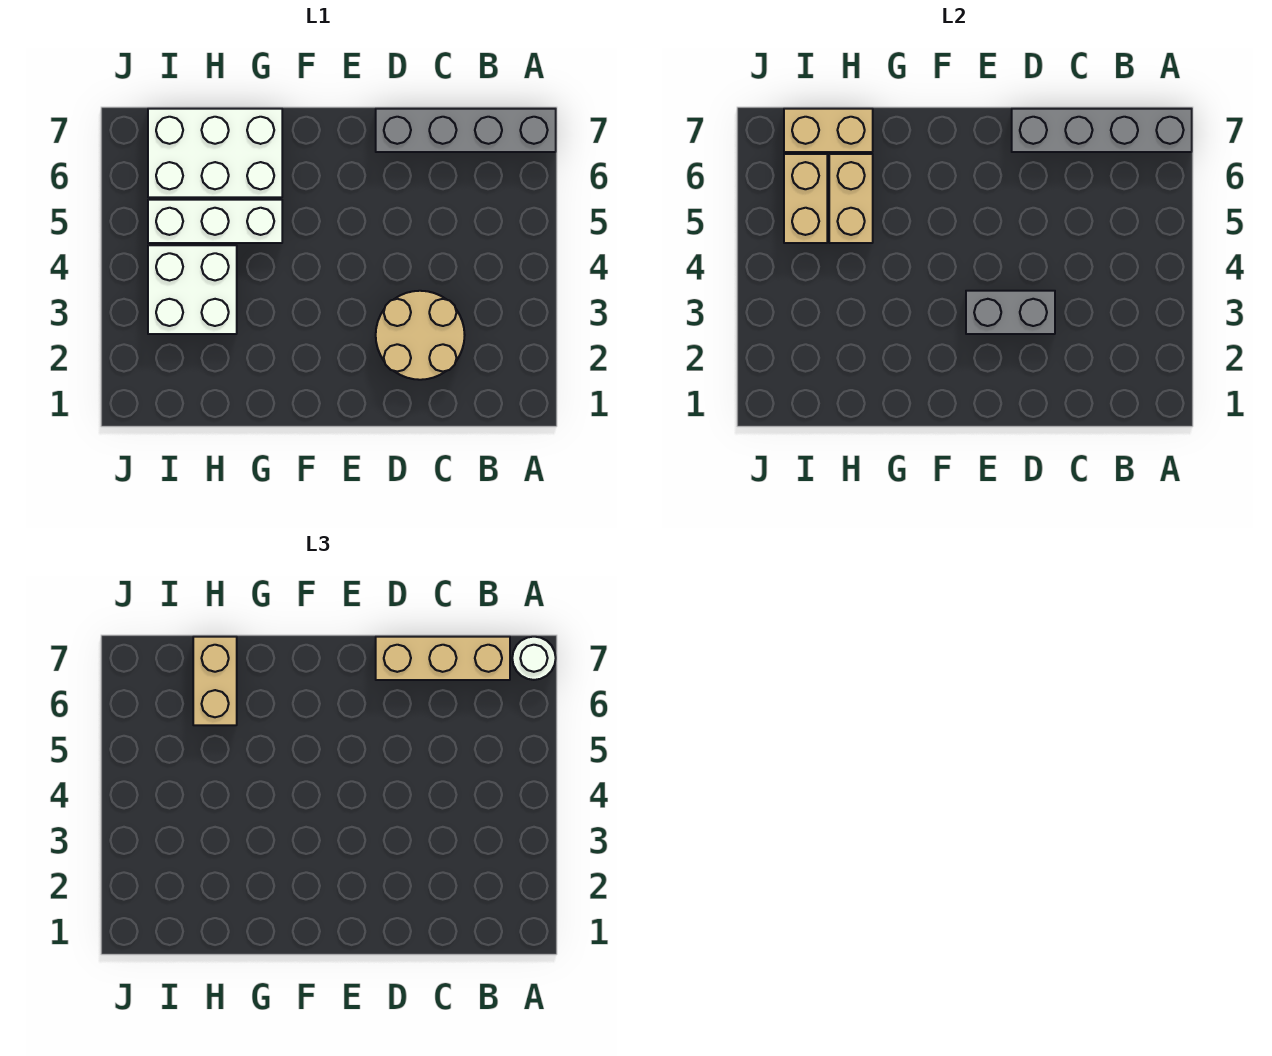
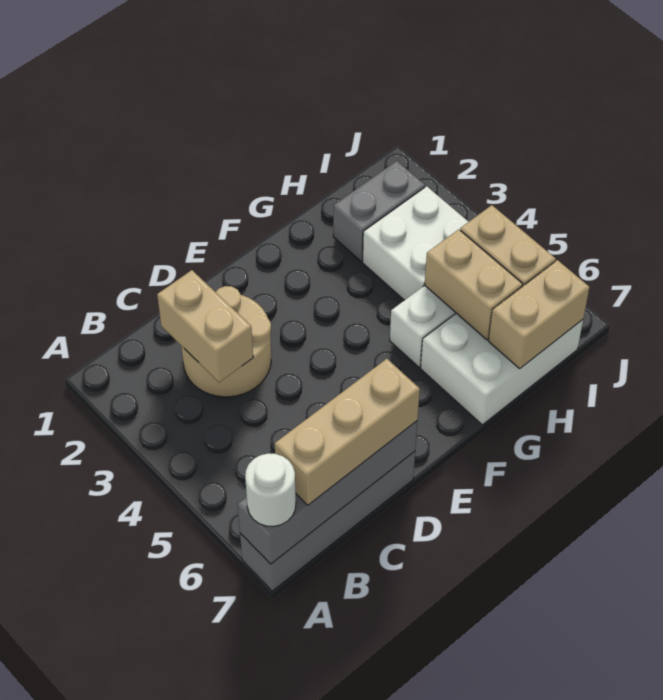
grey brick D3:E3 level 2 -> grey brick H2:I2 level 1
tan brick H6:H7 level 3 -> tan brick C2:C3 level 2

